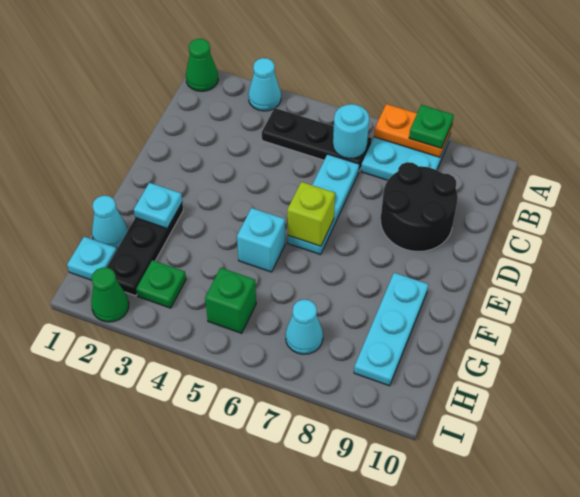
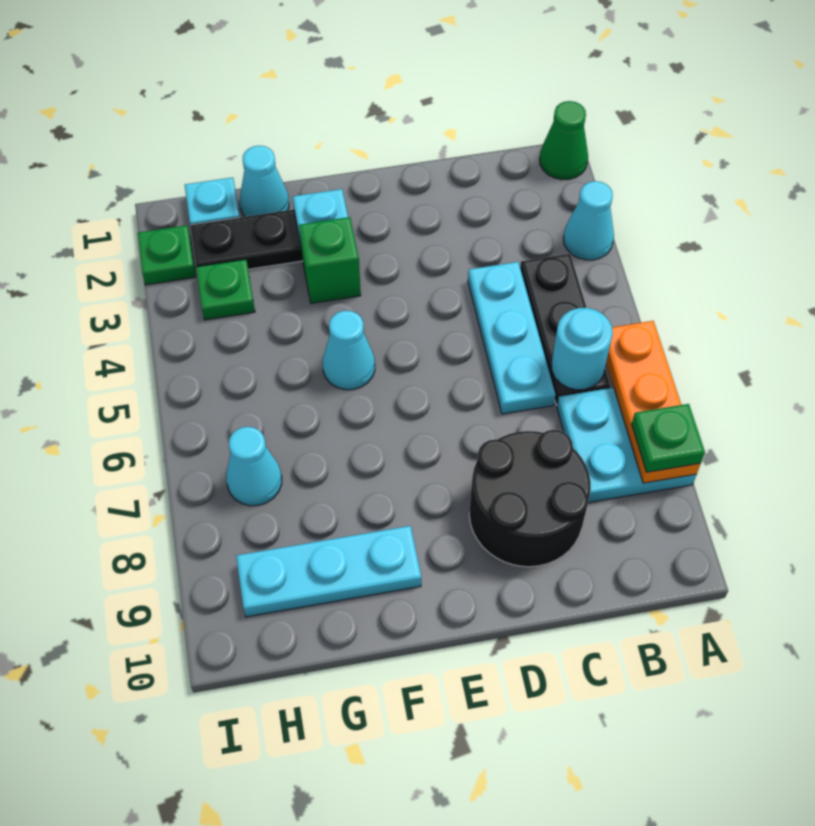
orange plate A7:A8 level 2 -> orange plate A6:A8 level 2
cyan plate C6:E6 level 1 -> cyan plate C4:C6 level 1
lime brick E6 level 2 -> none
cyan brick F5 level 1 -> cyan cone F5 level 1
green brick H5 level 1 -> green brick F3 level 1
green cone I2 level 1 -> green plate I2 level 1

